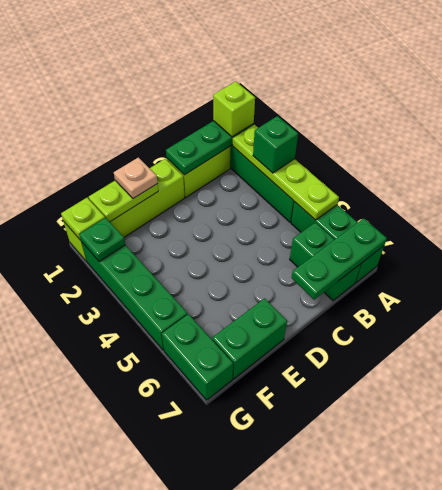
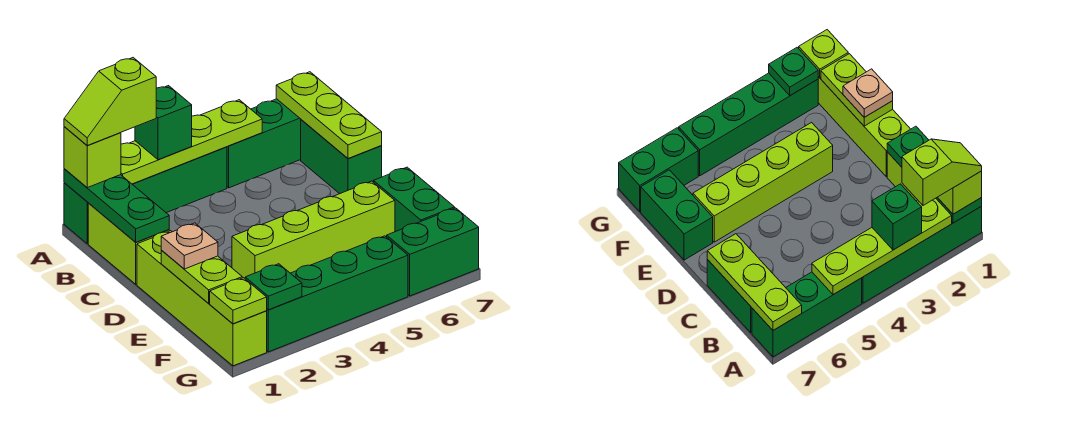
none -> lime slope A1:A2 level 4 top 2
green plate A7:C7 level 2 -> lime plate A7:C7 level 2
green brick B6:B7 level 1 -> green brick B7:C7 level 1
none -> lime brick E3:E6 level 1

